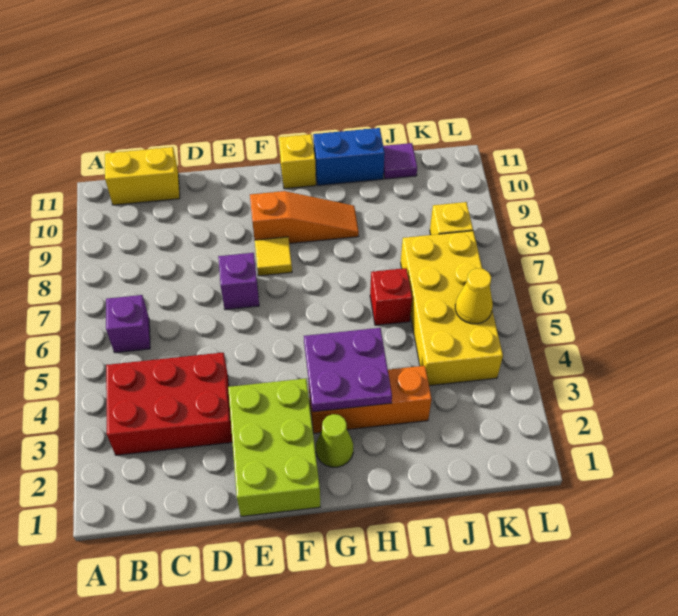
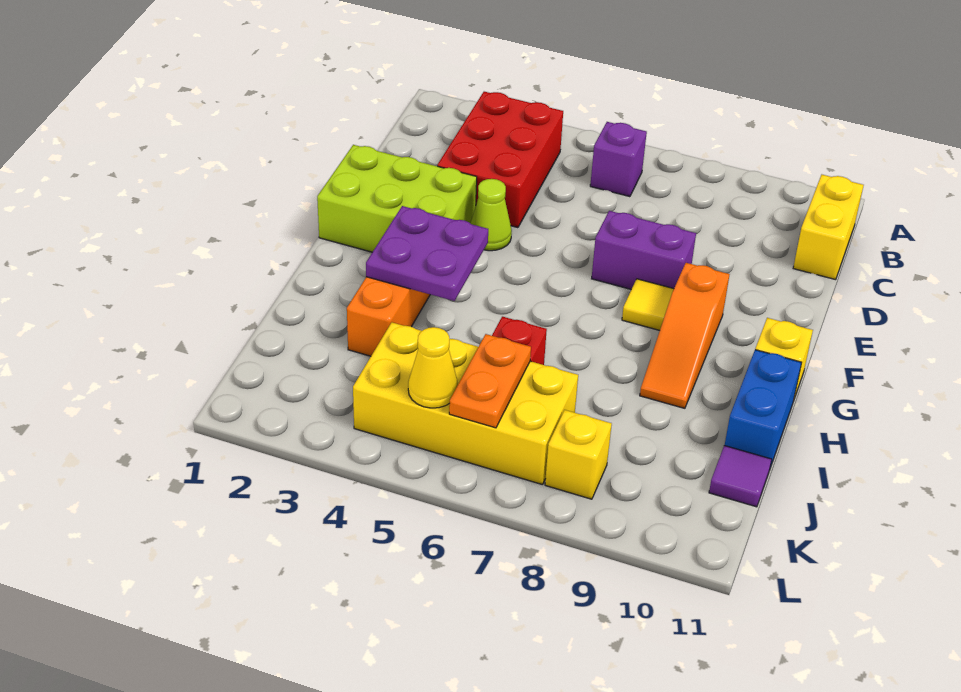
purple brick E7 level 1 -> purple brick E7:E8 level 1
lime cone G2 level 1 -> lime cone E4 level 1
none -> orange plate J6:K6 level 2

